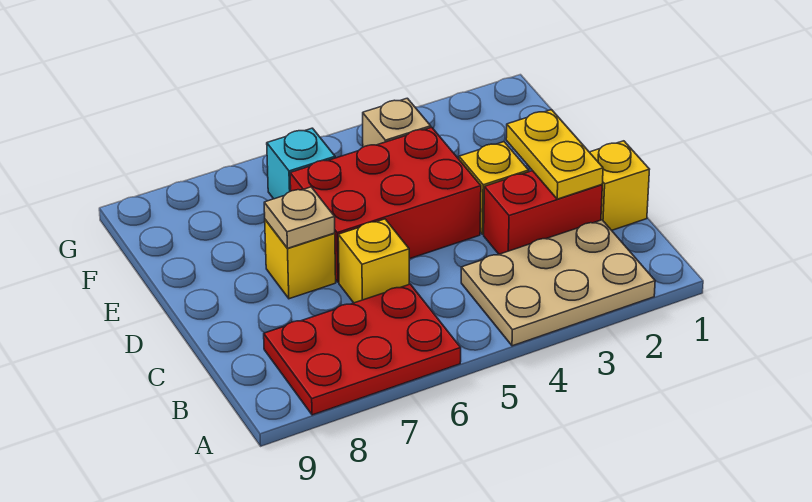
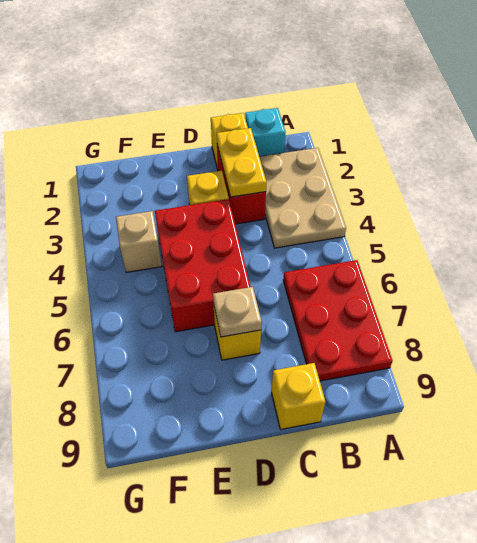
yellow plate C2:D2 level 2 -> yellow plate C2:C3 level 2
yellow brick C6 level 1 -> yellow brick C9 level 1
cyan brick F6 level 1 -> cyan brick B1 level 1

